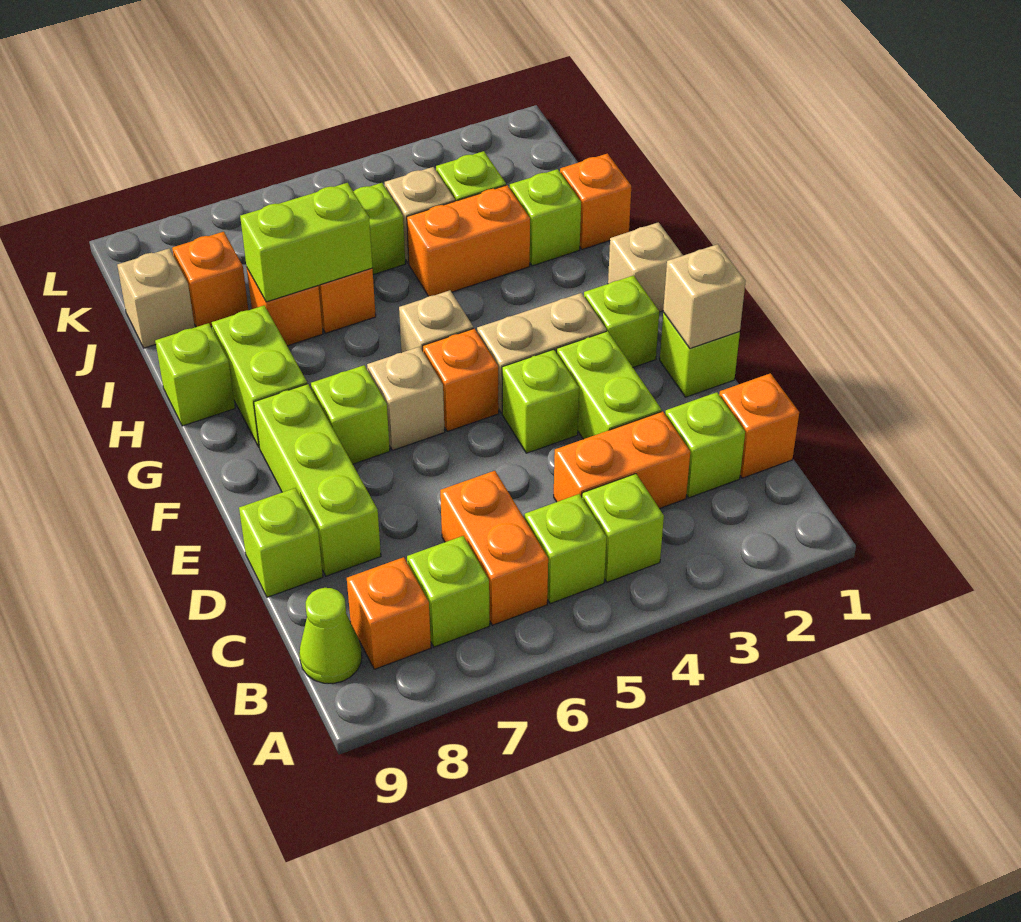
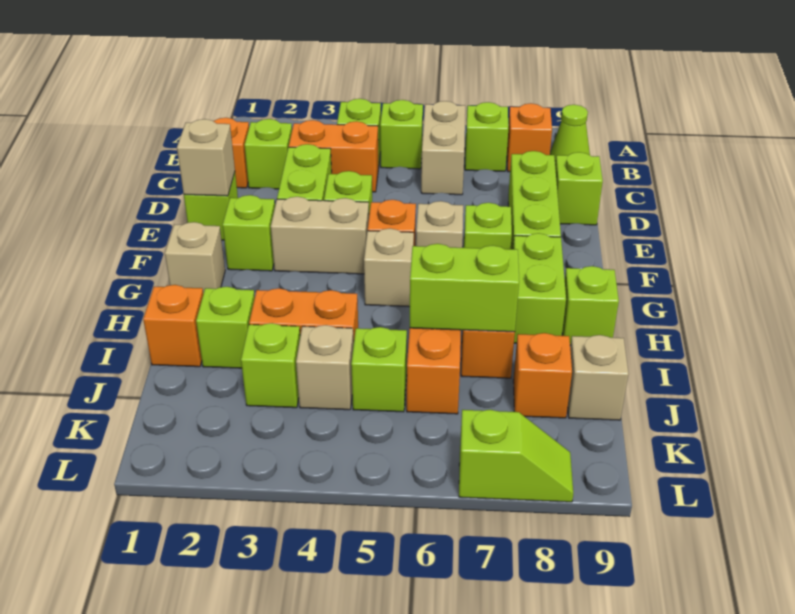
orange brick B6:C6 level 1 -> tan brick B6:C6 level 1
none -> lime slope L7:L8 level 1 top 7

